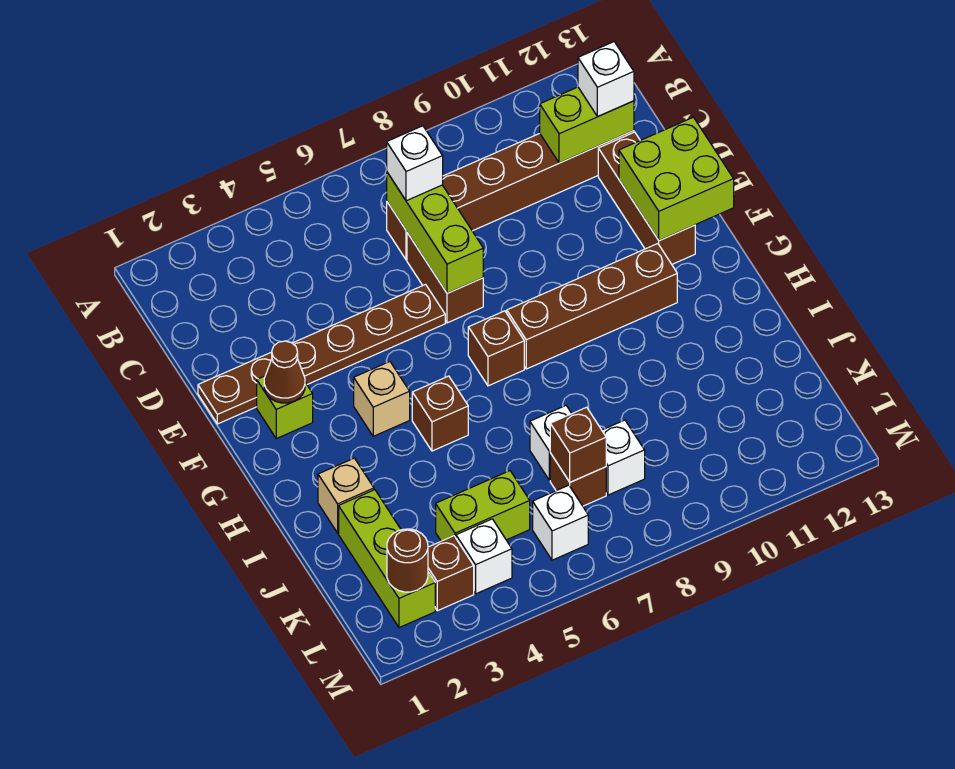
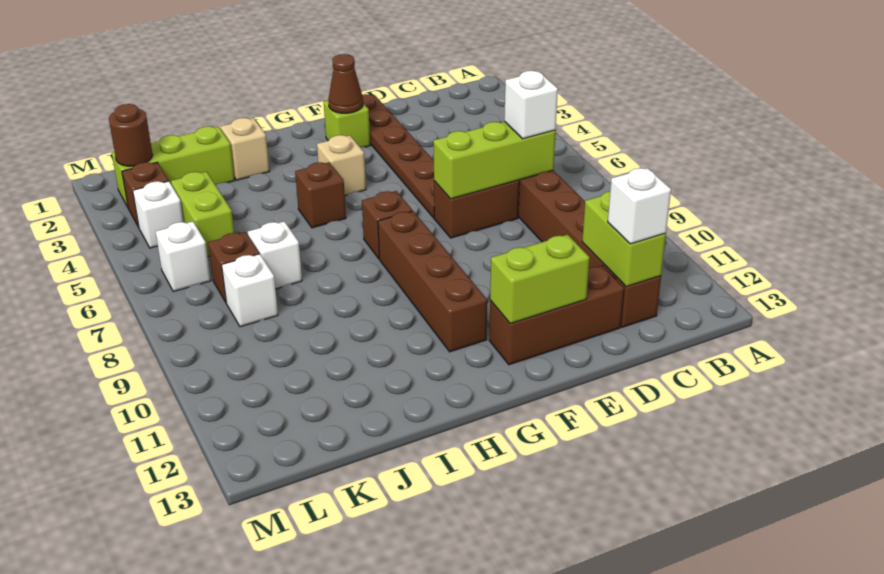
lime brick E12:F13 level 2 -> lime brick E12:F12 level 2
brown brick K7 level 2 -> none

